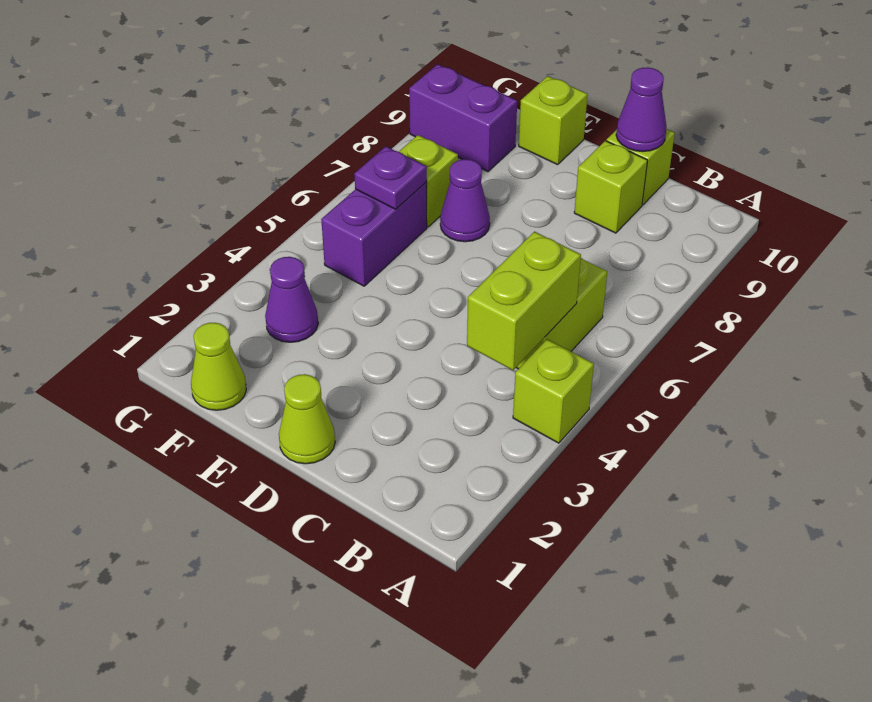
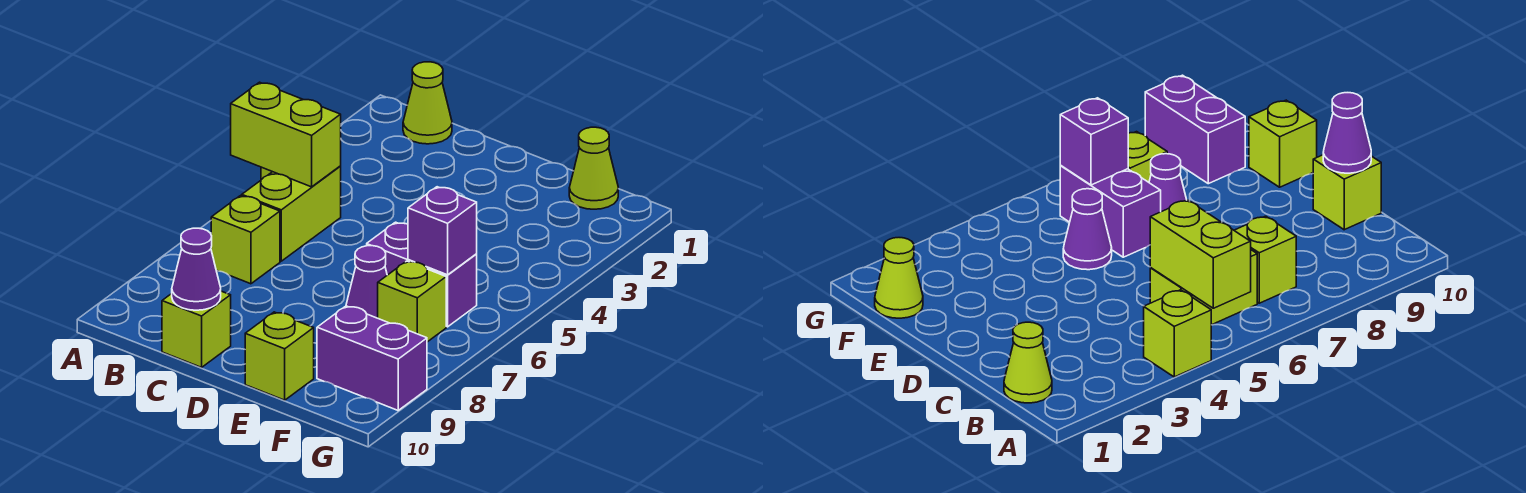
lime brick B4:B5 level 2 -> lime brick A5:B5 level 2
lime brick C9 level 1 -> lime brick B7 level 1
lime cone D1 level 1 -> lime cone B1 level 1
purple cone F3 level 1 -> purple cone E5 level 1
purple brick F5:F6 level 1 -> purple brick E6:F6 level 1
purple plate F6 level 2 -> purple brick F6 level 2

